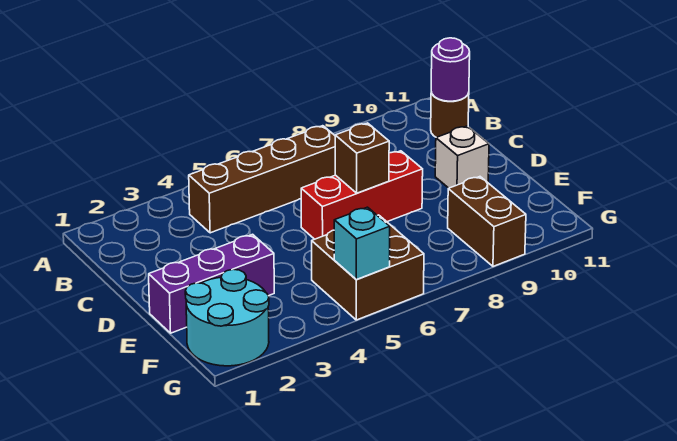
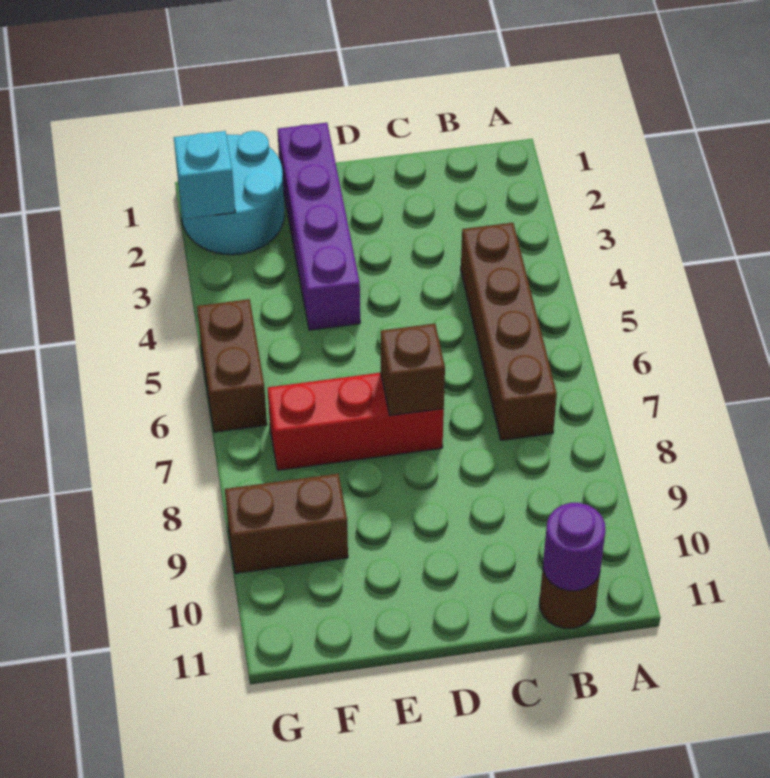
red brick D6:D8 level 1 -> red brick D7:F7 level 1
white brick D10 level 1 -> none
purple brick E1:E3 level 1 -> purple brick E1:E4 level 1
brown brick F5:G6 level 1 -> brown brick G5:G6 level 1
cyan brick G5 level 2 -> cyan brick G2 level 2

